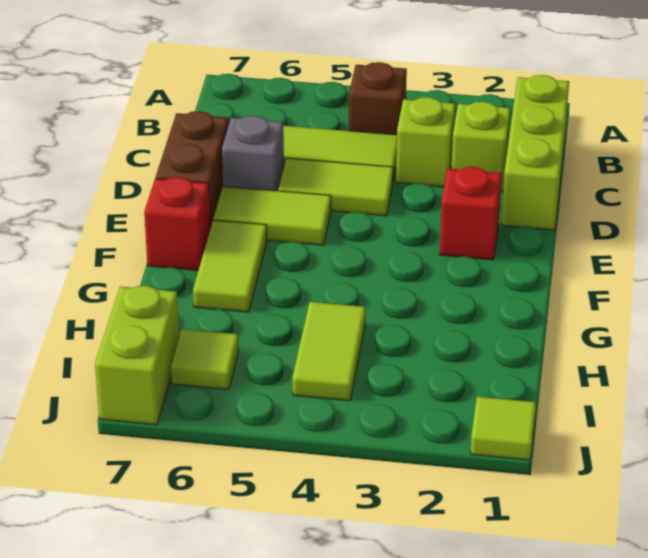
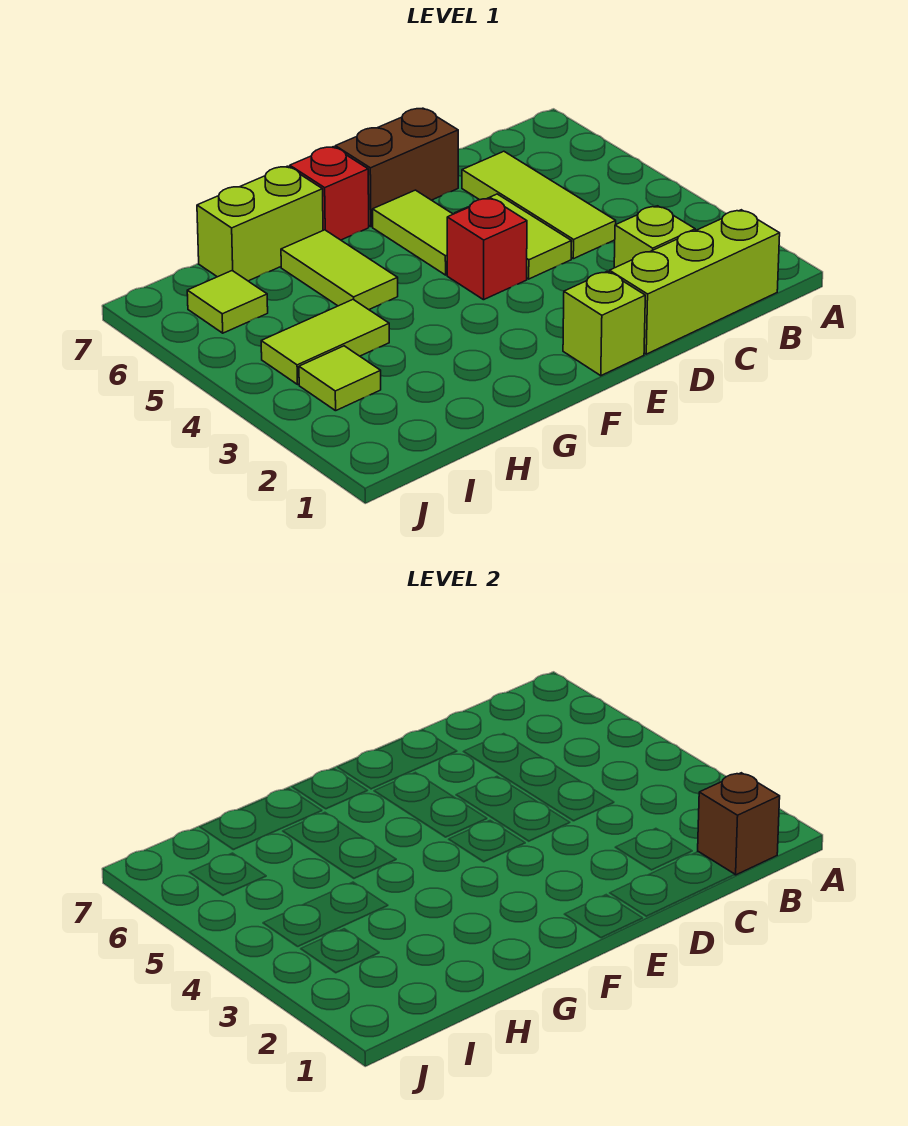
brown brick B4 level 1 -> brown brick B1 level 2
lime brick C3 level 1 -> lime brick E1 level 1
grey brick D6 level 1 -> none
red brick E2 level 1 -> red brick E4 level 1
lime tile F6:G6 level 1 -> lime tile G5:G6 level 1
lime brick I7:J7 level 1 -> lime brick G7:H7 level 1
lime tile J1 level 1 -> lime tile I3 level 1

